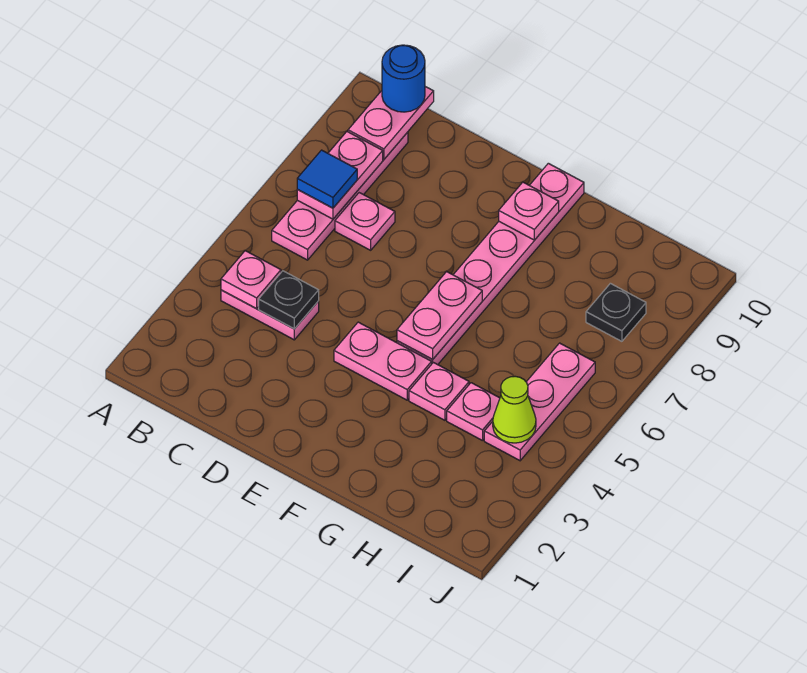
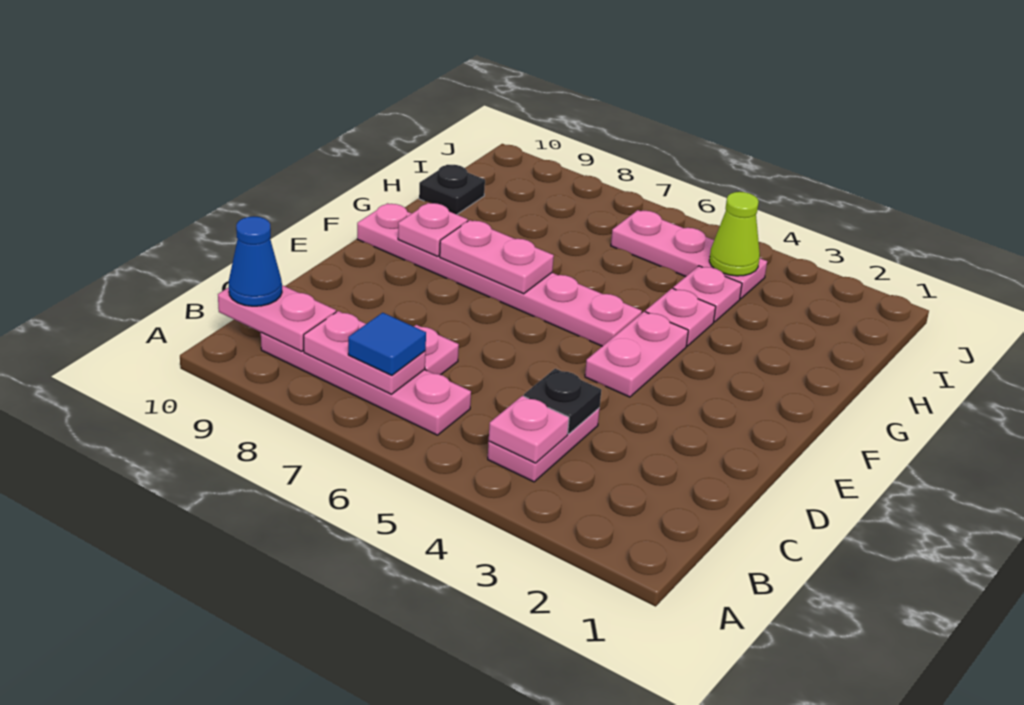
blue round brick B10 level 3 -> blue cone B10 level 3
pink plate F5:F6 level 2 -> pink plate F7:F8 level 2
black plate I8 level 1 -> black plate H10 level 1

